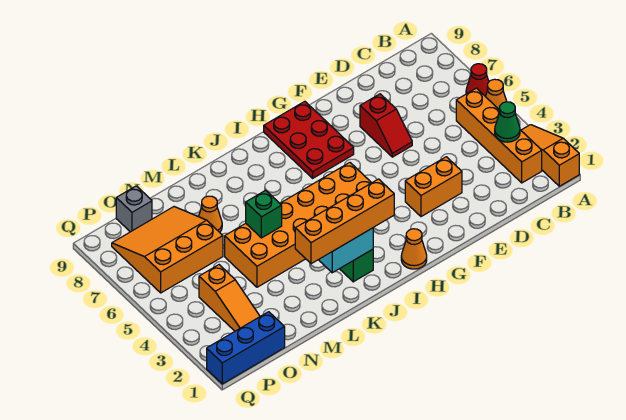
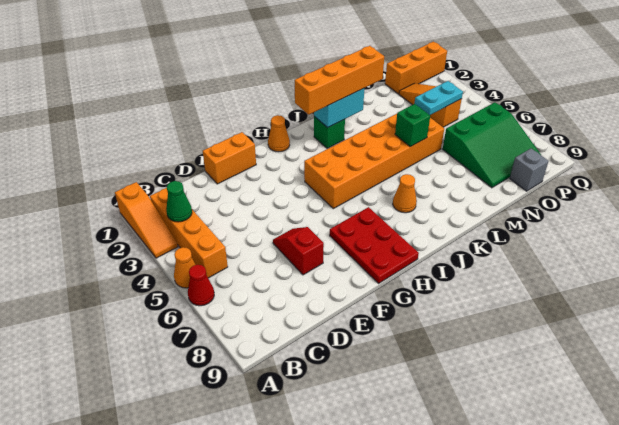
orange brick E3:F3 level 1 -> orange brick E1:F1 level 1
orange cone M7 level 1 -> orange cone J7 level 1
none -> cyan plate N4:O4 level 2
orange slope N6:P8 level 1 top 6 -> green slope N6:P8 level 1 top 6
blue brick O1:Q1 level 1 -> orange brick O1:Q1 level 1

